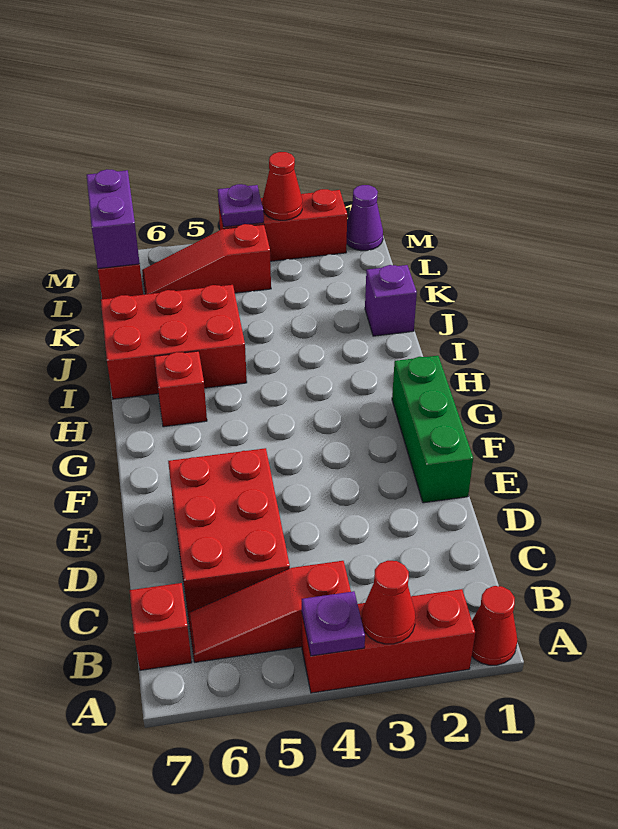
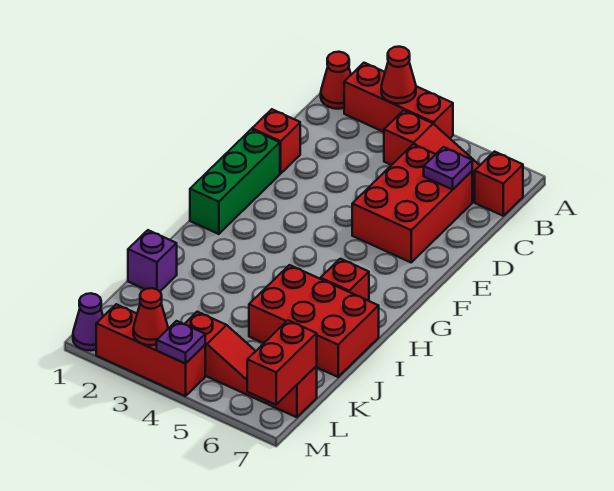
purple plate A4 level 2 -> purple plate C6 level 2
none -> red brick D1 level 1
purple brick L7:M7 level 2 -> red brick L7:M7 level 2

